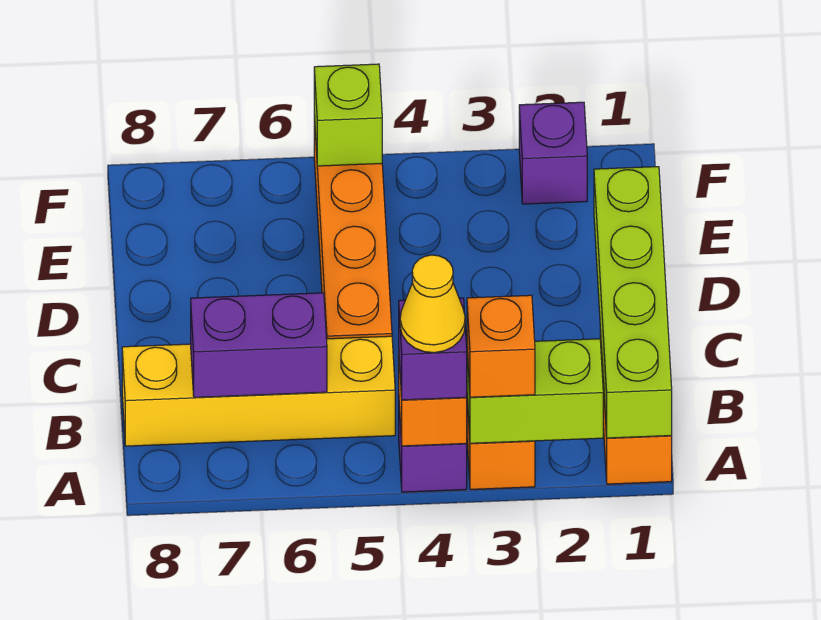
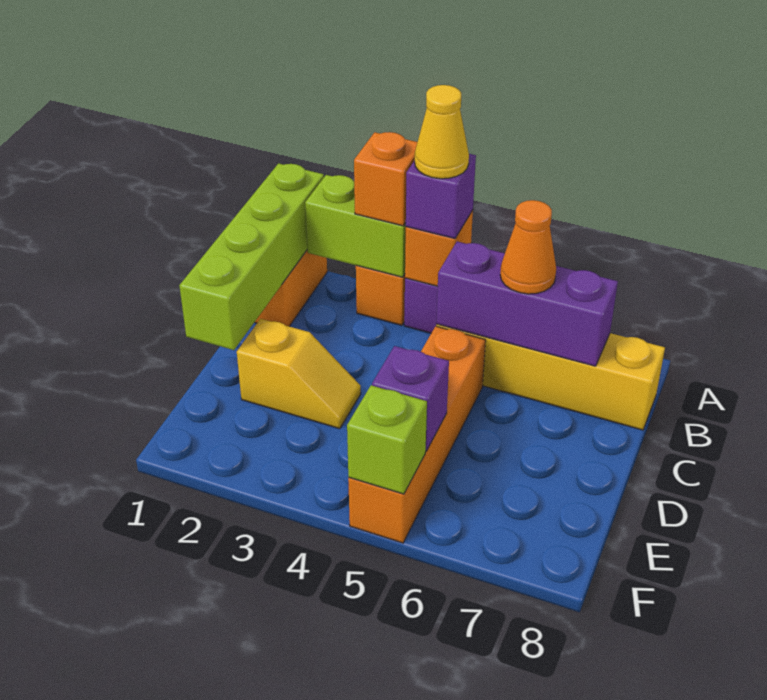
purple brick B6:B7 level 2 -> purple brick B5:B7 level 2
none -> orange cone B6 level 3
none -> yellow slope D2:D3 level 1 top 2
purple brick F2 level 1 -> purple brick E5 level 2

